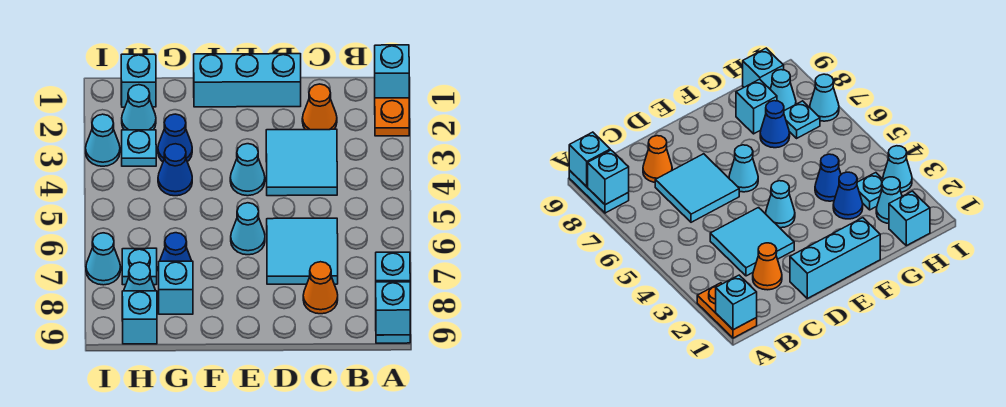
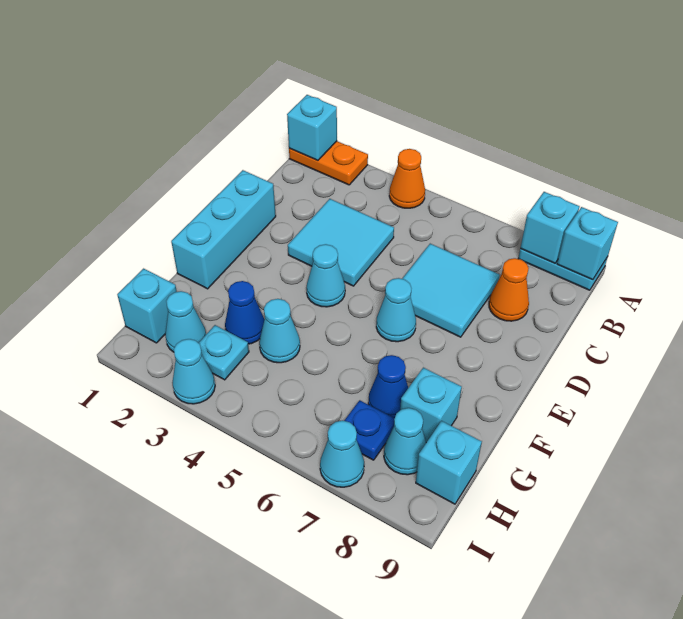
orange cone C2 level 1 -> orange cone A4 level 1
blue cone G4 level 1 -> cyan cone G4 level 1
cyan plate H7 level 1 -> blue plate H7 level 1

